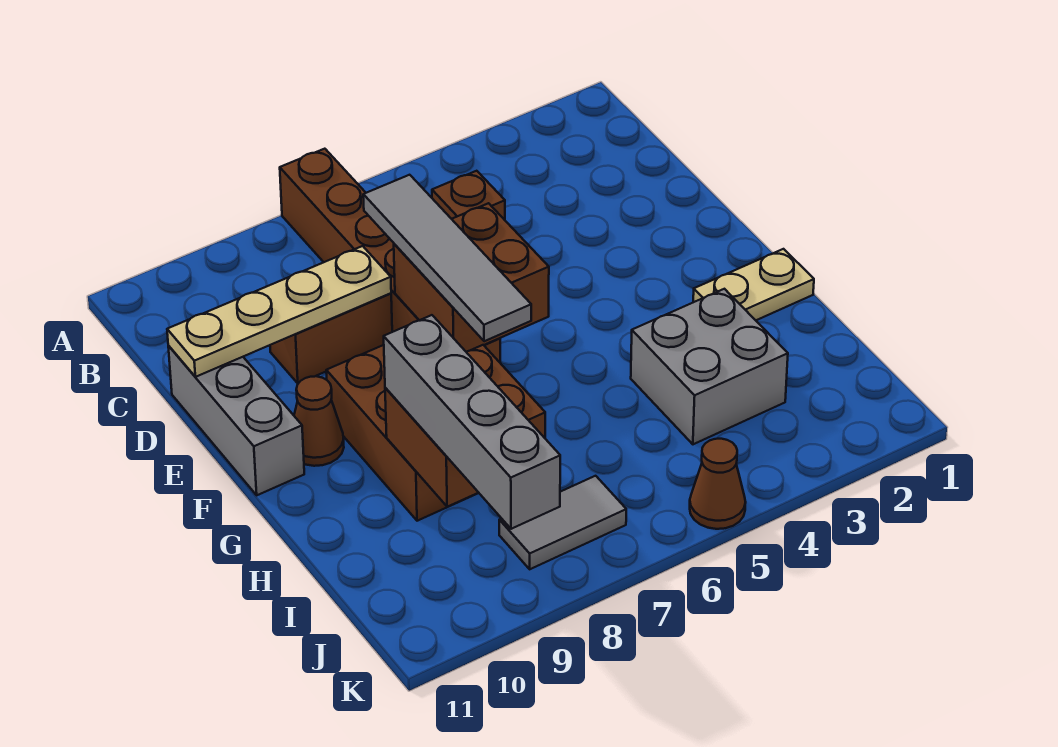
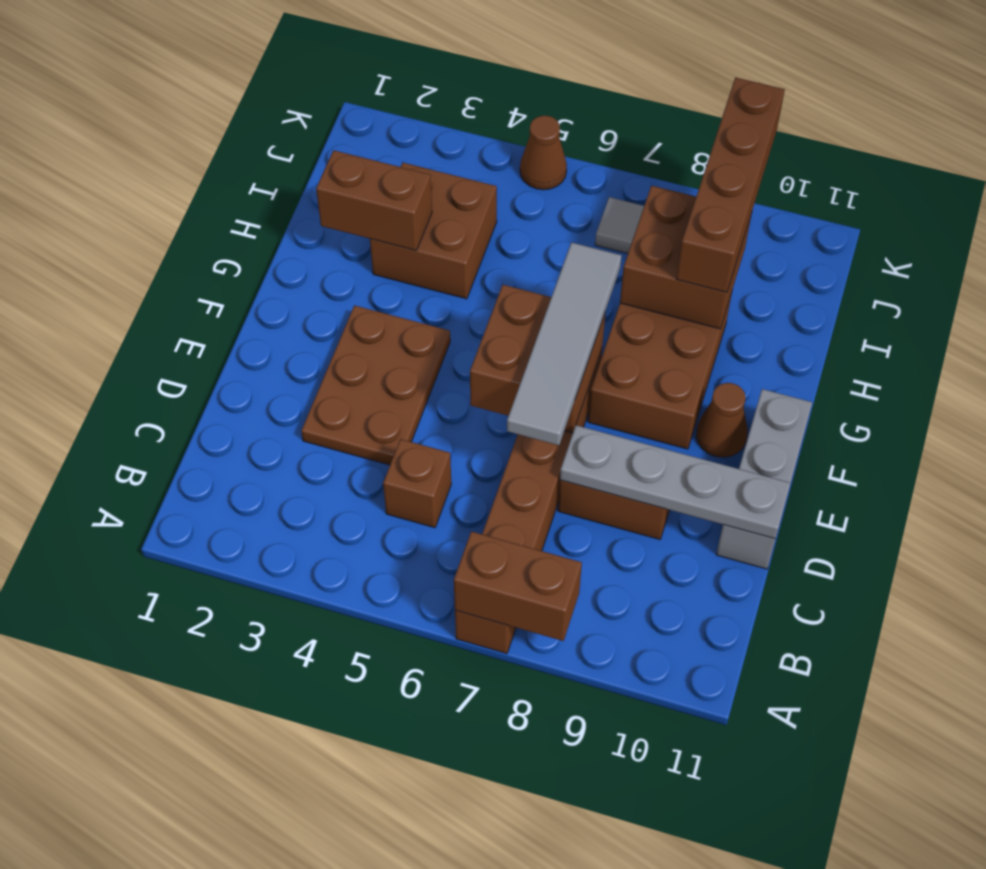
none -> brown brick A7:A8 level 2
none -> brown plate D3:F4 level 1
tan plate D8:D11 level 2 -> grey plate D8:D11 level 2
tan plate G1:G2 level 1 -> none
none -> brown brick H2:H3 level 2
grey brick H3:I4 level 1 -> brown brick H3:I4 level 1
grey brick H9:K9 level 3 -> brown brick H9:K9 level 3

